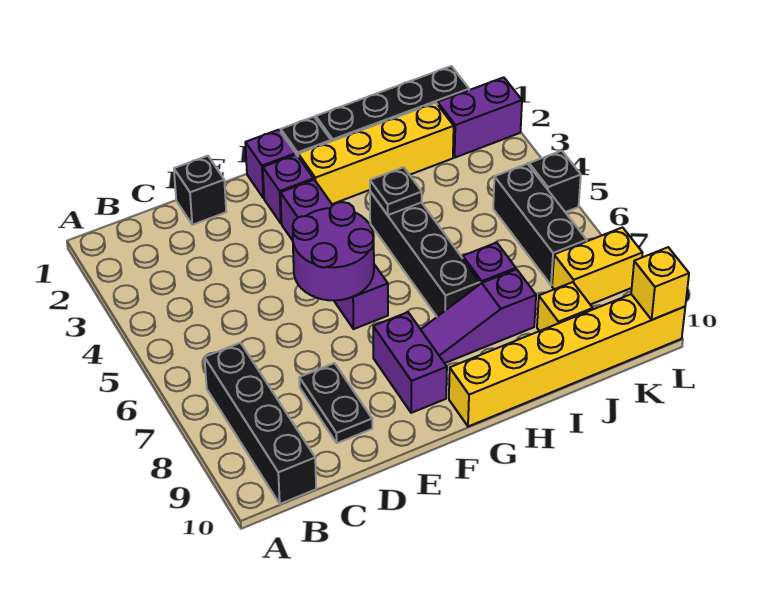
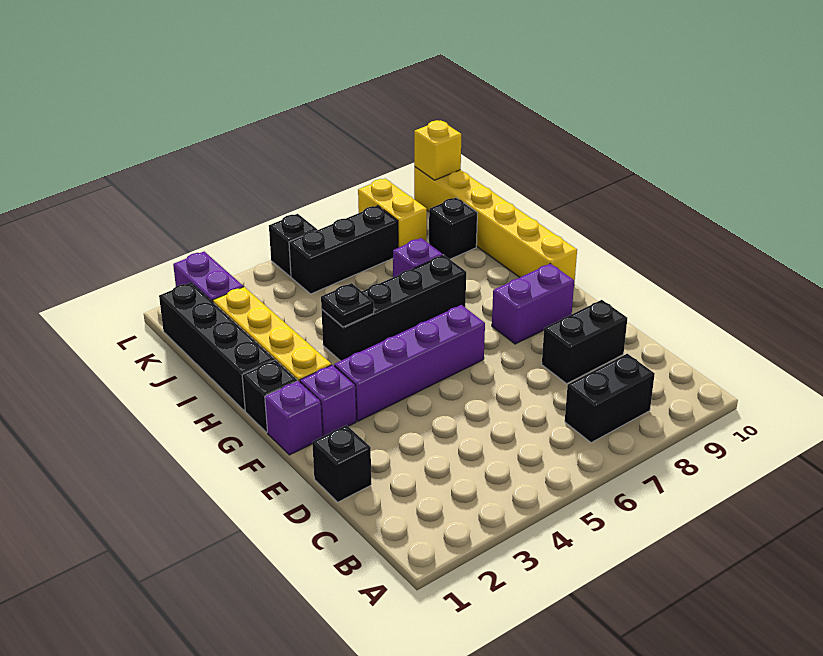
black brick B7:B10 level 1 -> black brick B7:B8 level 1
black plate D8:D9 level 1 -> black brick D8:D9 level 1
purple round brick E5:F6 level 2 -> none
purple slope G8:I8 level 1 top I -> none
yellow brick J9 level 1 -> black brick J9 level 1

